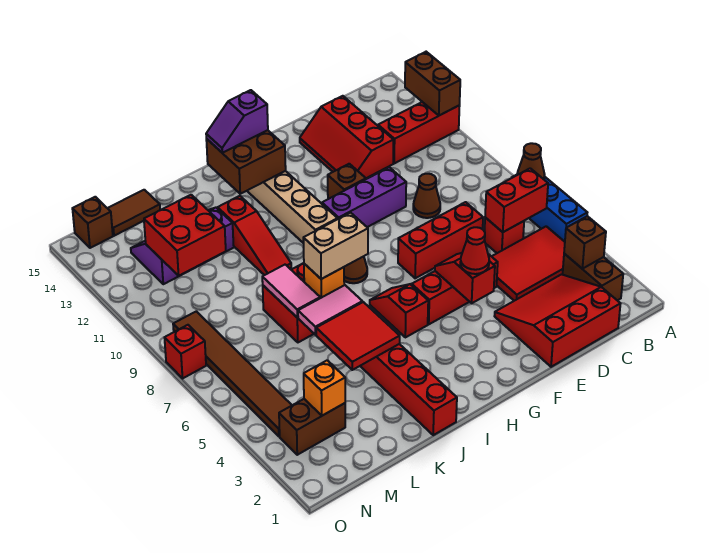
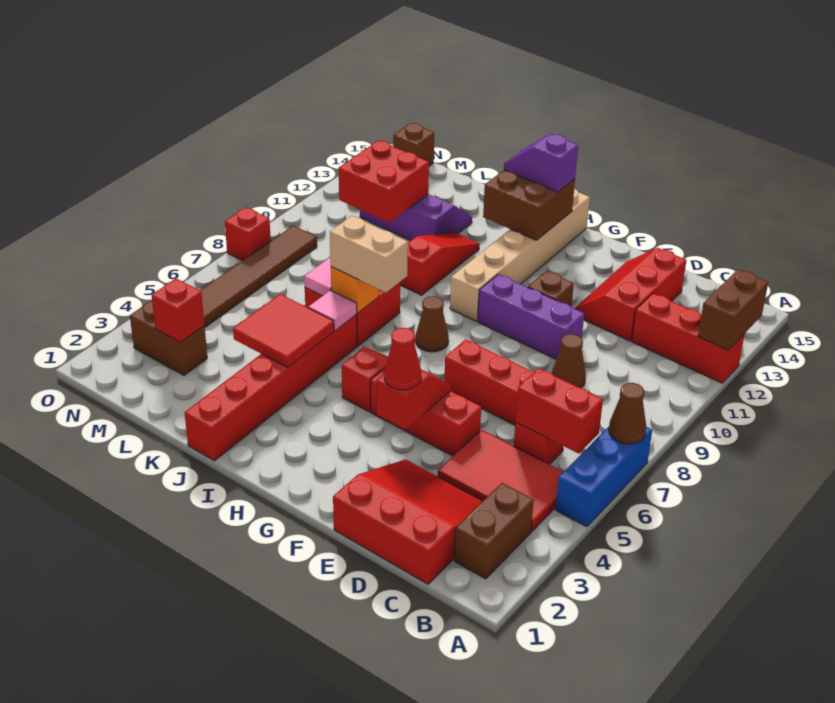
brown brick B3 level 2 -> none
pink tile J6:K6 level 2 -> pink tile J6 level 2
red slope J10:J12 level 1 top 12 -> red slope J10:J12 level 1 top 10
brown tile L15:M15 level 1 -> none
orange brick M3 level 2 -> red brick M3 level 2

